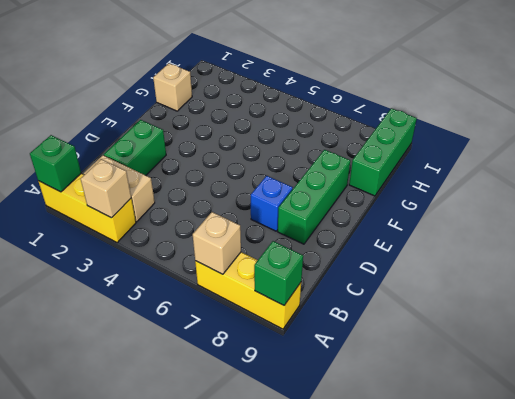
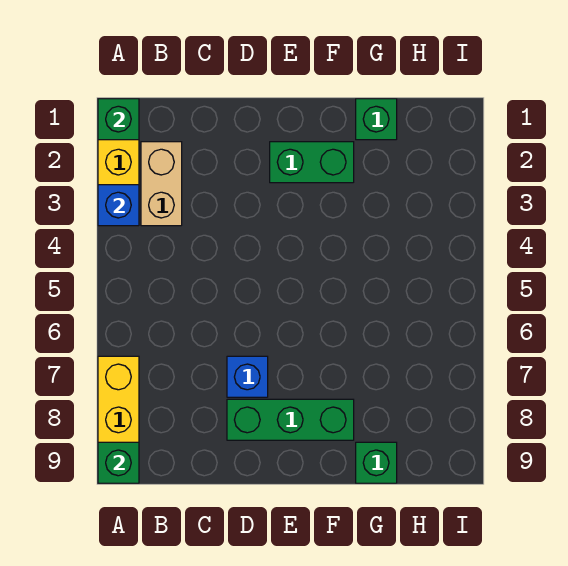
tan brick A3 level 2 -> blue brick A3 level 2
tan brick A7 level 2 -> none
green brick C2:D2 level 1 -> green brick E2:F2 level 1
tan brick G1 level 1 -> green brick G1 level 1
green brick G9:I9 level 1 -> green brick G9 level 1

